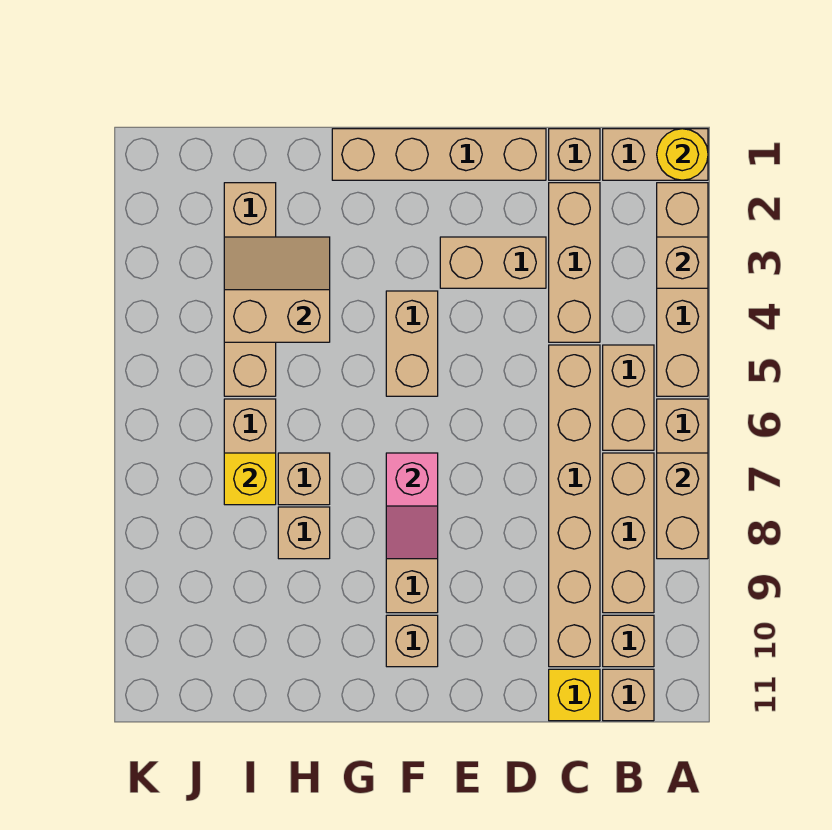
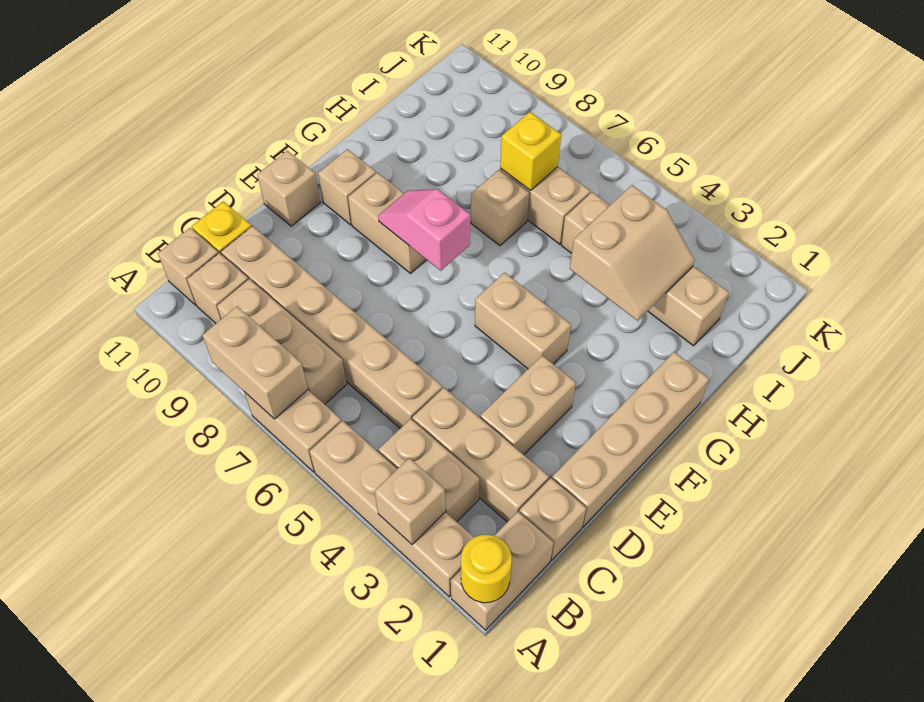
tan brick B5:B6 level 1 -> tan brick B3:B4 level 1
tan brick H8 level 1 -> tan brick E11 level 1

